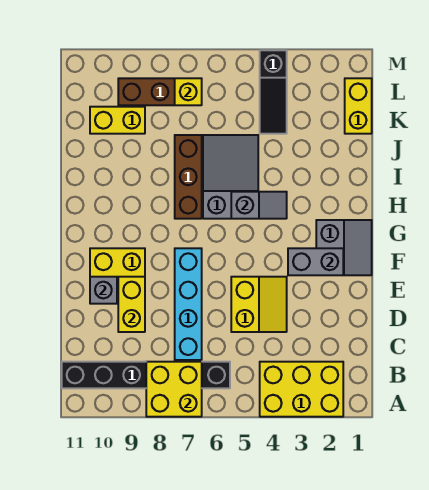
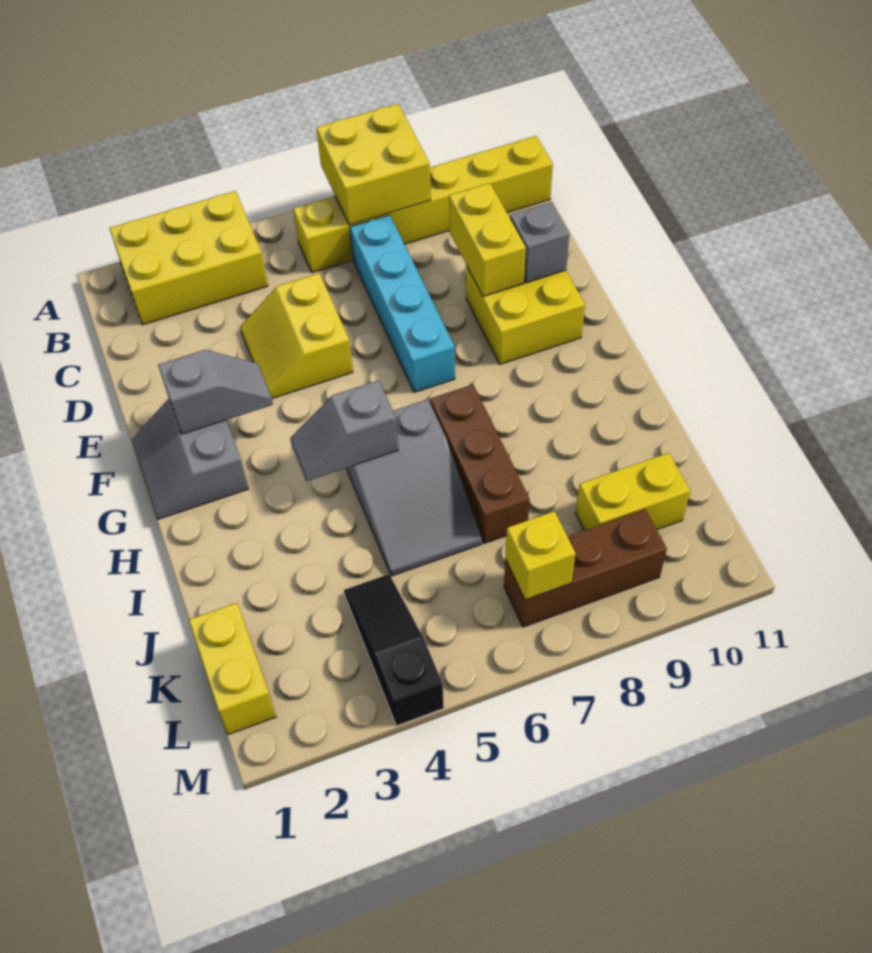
black brick B6:B11 level 1 -> yellow brick B6:B11 level 1
grey brick F2:F3 level 2 -> grey slope F2:F3 level 2 top 2

